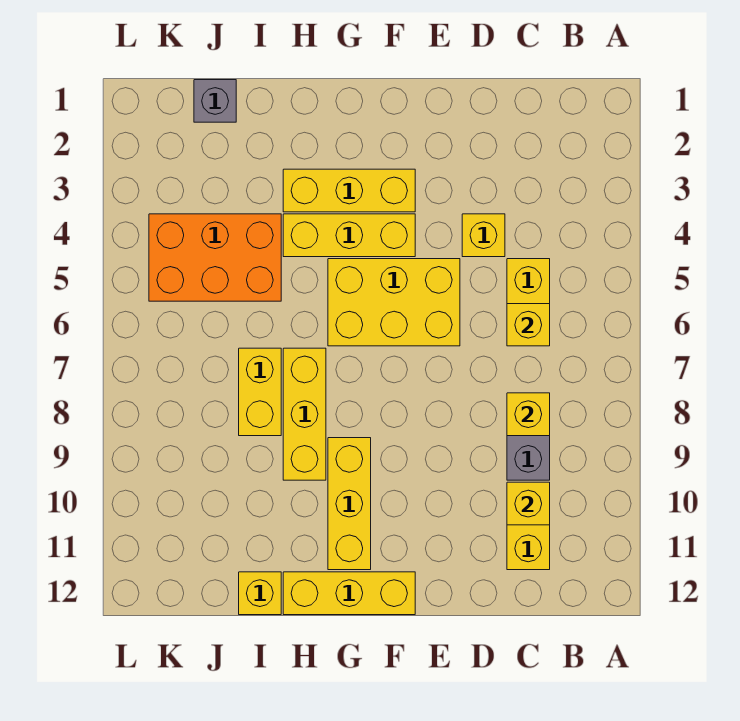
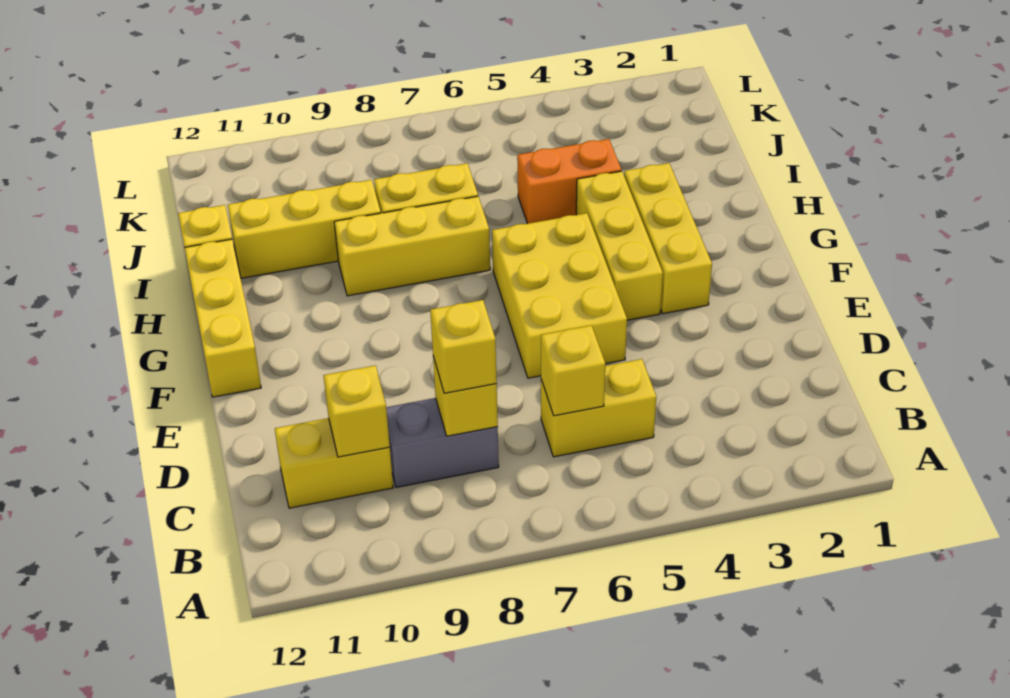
yellow brick D4 level 1 -> yellow brick C8 level 3
yellow brick G9:G11 level 1 -> yellow brick I9:I11 level 1
orange brick I4:K5 level 1 -> orange brick I4:I5 level 1
grey brick J1 level 1 -> none

